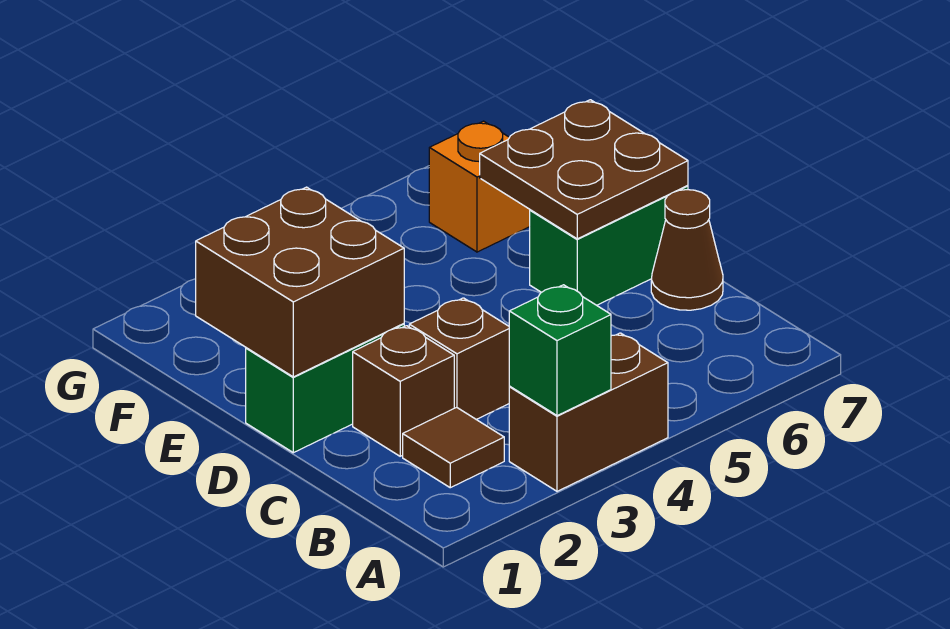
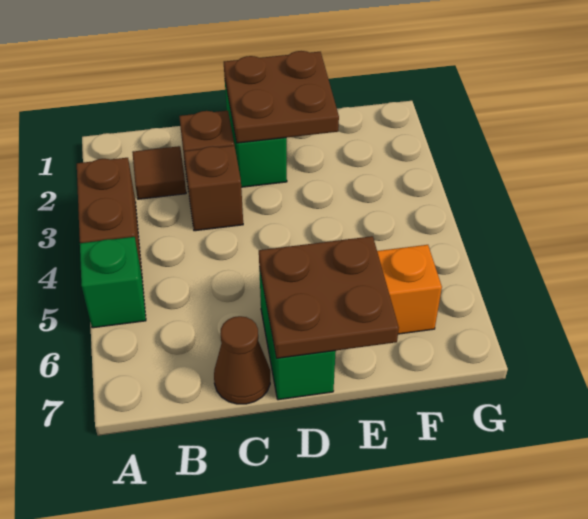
green brick A3 level 2 -> green brick A5 level 1
brown brick D1:E2 level 2 -> brown plate D1:E2 level 2

